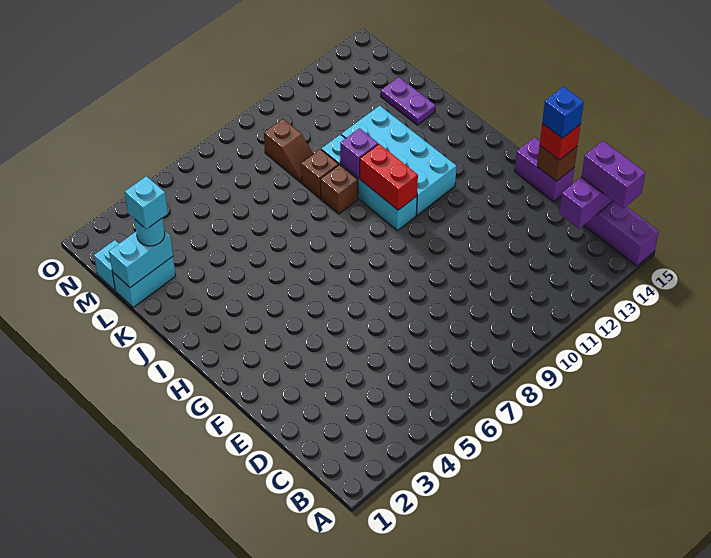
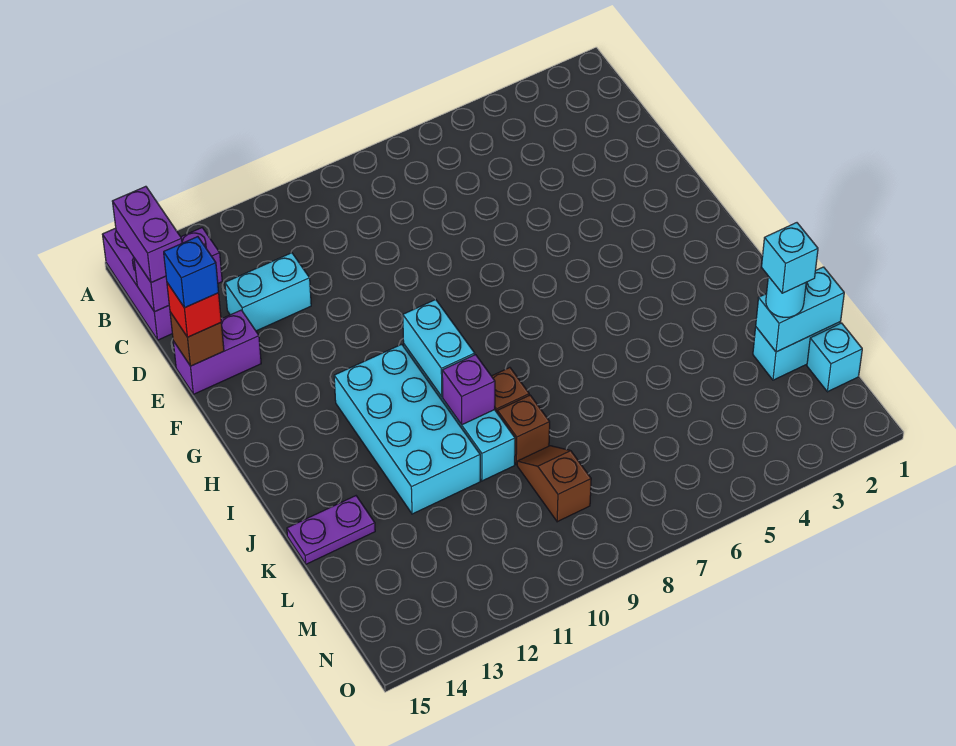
none -> cyan brick D12:D13 level 1
purple brick E15:F15 level 1 -> purple brick E14:E15 level 1
red brick H10:I10 level 2 -> cyan brick H10:I10 level 2
purple plate K14:L14 level 1 -> purple plate K14:K15 level 1

